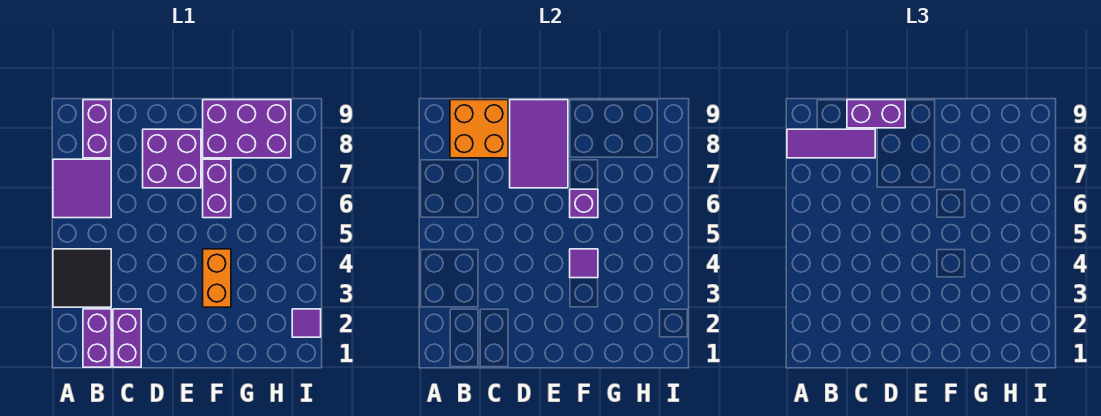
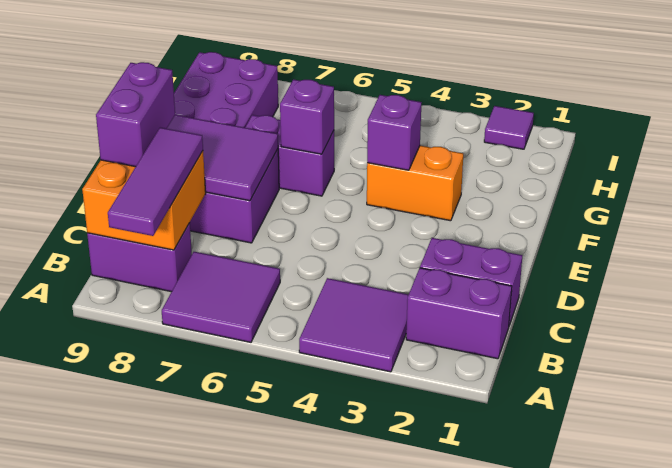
black tile A3:B4 level 1 -> purple tile A3:B4 level 1
purple tile F4 level 2 -> purple brick F4 level 2

